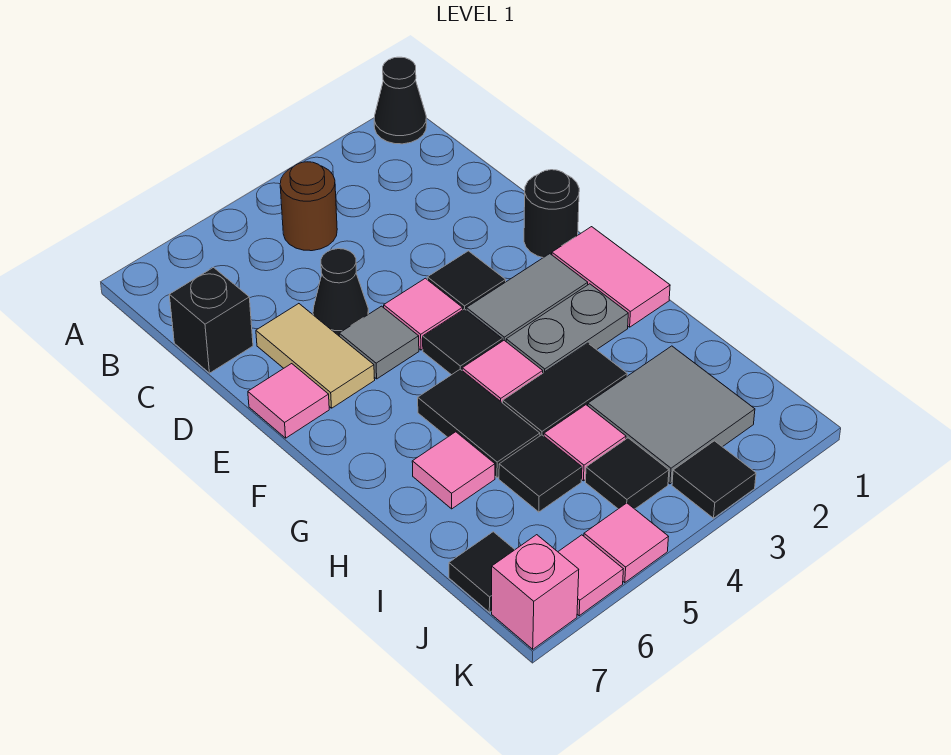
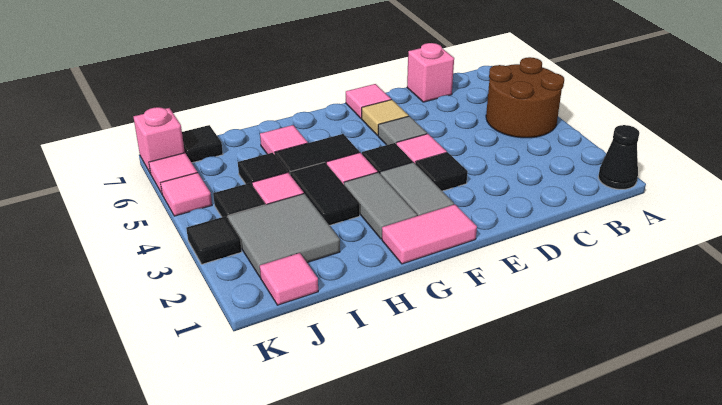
brown round brick B4 level 1 -> brown round brick A4:B5 level 1
black brick C7 level 1 -> pink brick C7 level 1
black cone D5 level 1 -> none
tan tile D6:E6 level 1 -> tan tile E6 level 1
black round brick E1 level 1 -> none
grey plate G2:G3 level 1 -> grey tile G2:G3 level 1
none -> pink tile J1 level 1

